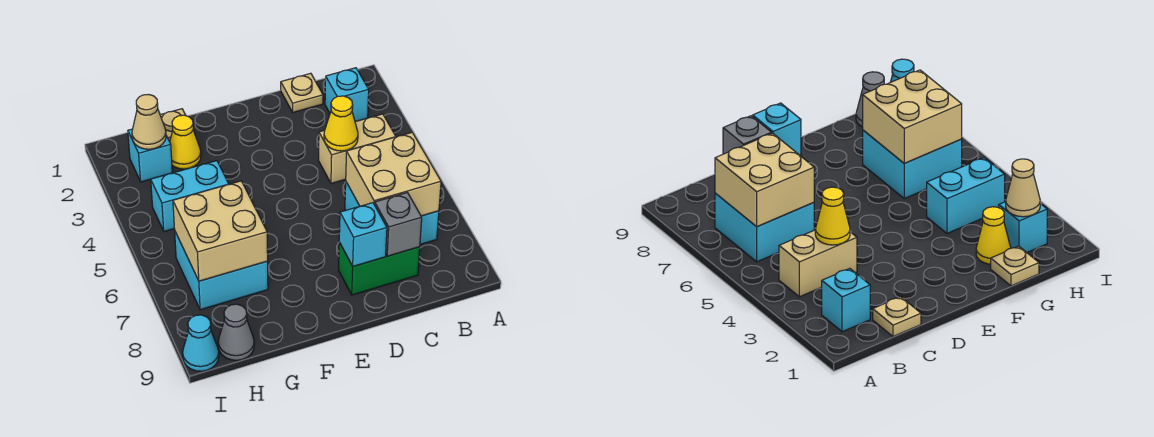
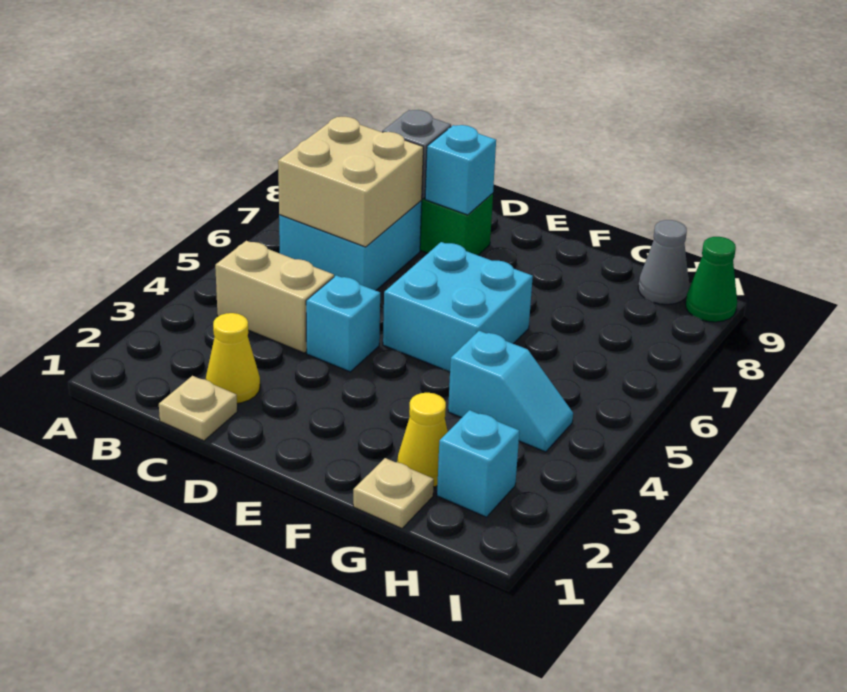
cyan brick B2 level 1 -> cyan brick D4 level 1
yellow cone C4 level 2 -> yellow cone C2 level 1
cyan brick G4:H4 level 1 -> cyan slope G4:H4 level 1 top G
cyan brick G6:H7 level 1 -> cyan brick E5:F6 level 1
tan brick G6:H7 level 2 -> none
tan cone H2 level 2 -> none
cyan cone I9 level 1 -> green cone I9 level 1

